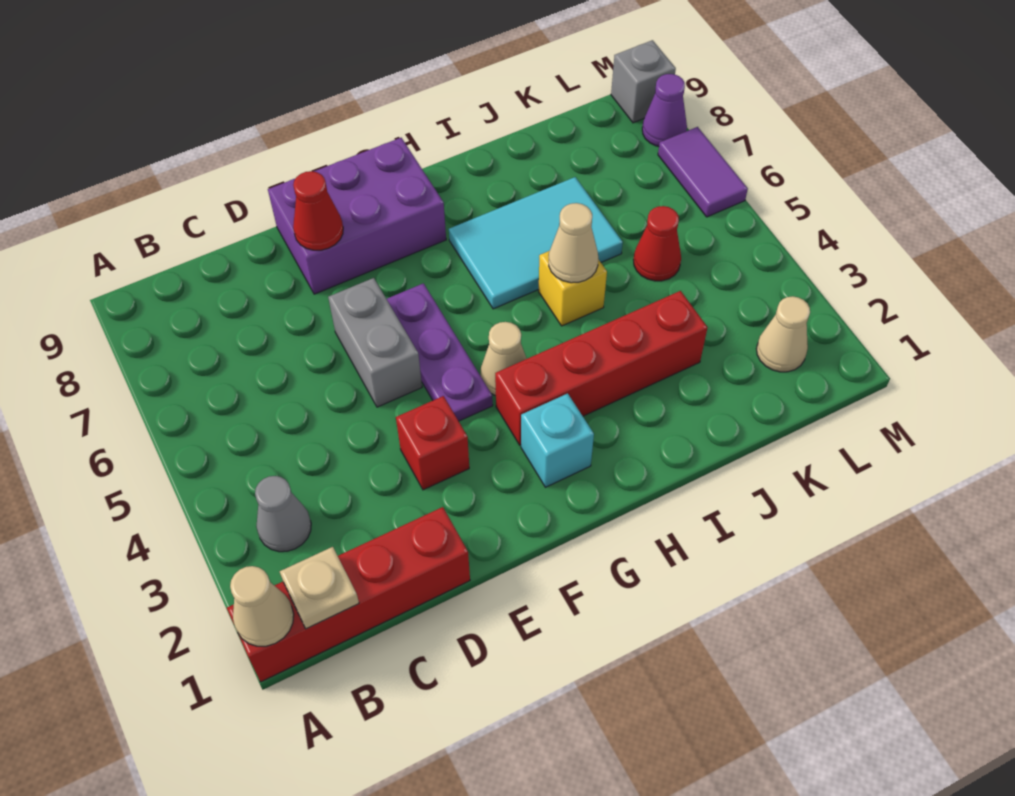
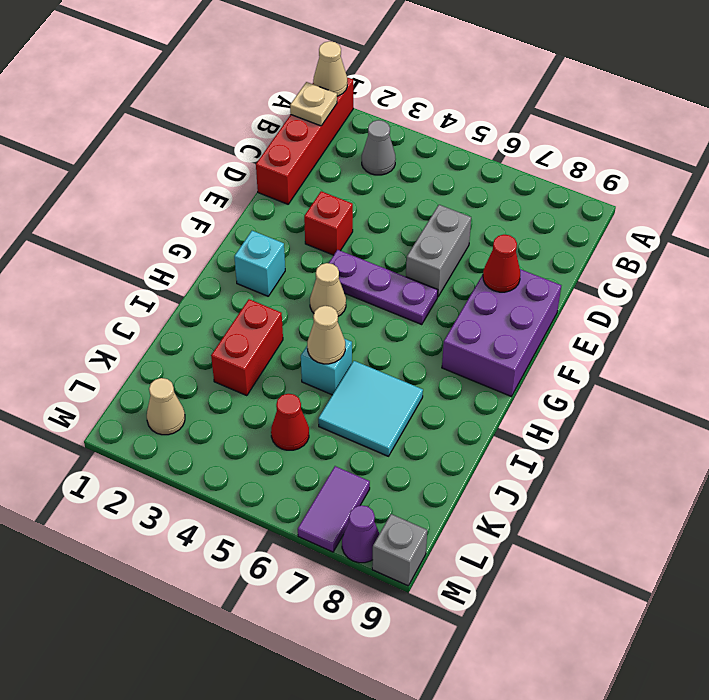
grey brick E5:E6 level 1 -> grey brick D6:E6 level 1
red brick G3:J3 level 1 -> red brick I3:J3 level 1
cyan tile H6:J7 level 1 -> cyan tile I6:J7 level 1
yellow brick I5 level 1 -> cyan brick I5 level 1
purple tile M6:M7 level 1 -> purple tile L7:M7 level 1

